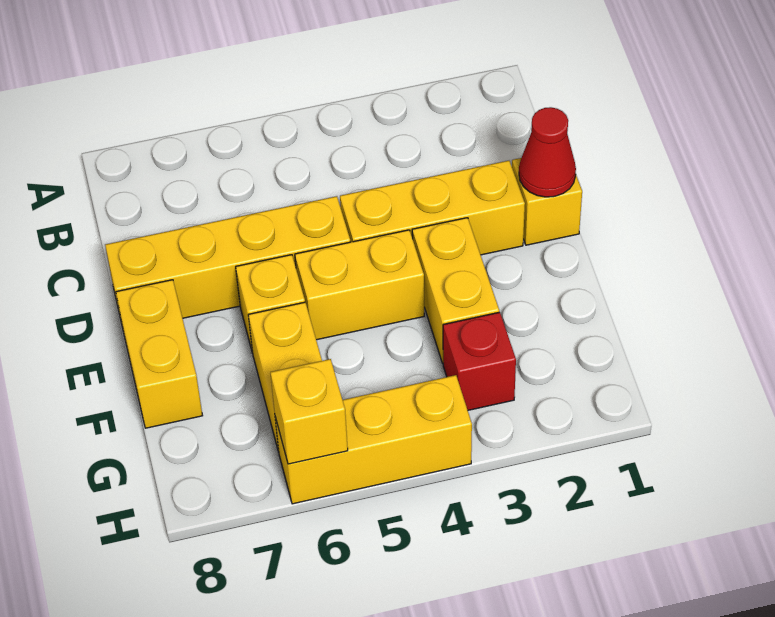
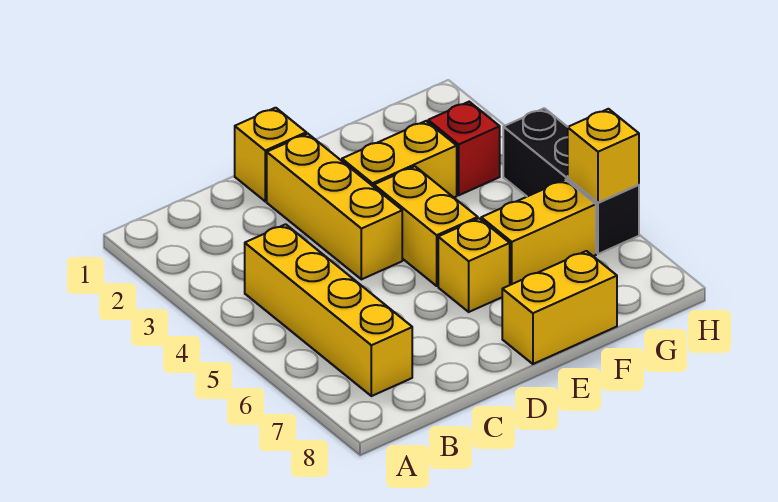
red cone D1 level 2 -> none
yellow brick D5:D8 level 1 -> yellow brick B4:B7 level 1
yellow brick H4:H6 level 1 -> black brick H4:H6 level 1

